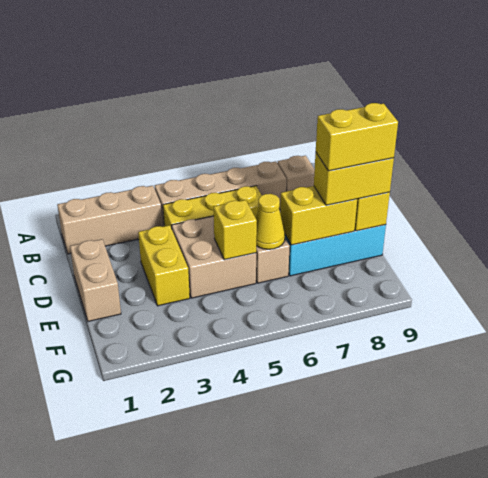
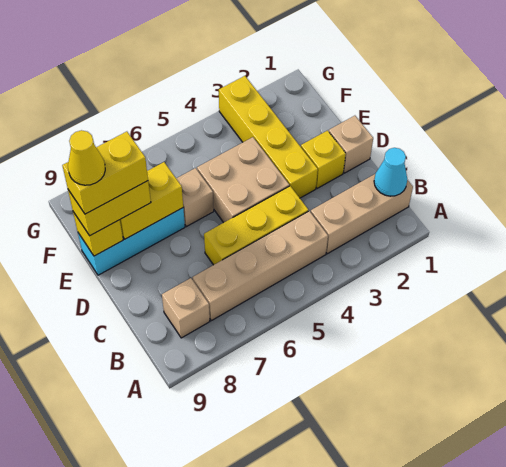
none -> cyan cone B1 level 2
tan brick D1:E1 level 1 -> tan brick D1 level 1
yellow brick D3:E3 level 1 -> yellow brick D3:G3 level 1
yellow brick E5 level 2 -> yellow brick D2 level 1
yellow cone E6 level 2 -> yellow cone E9 level 5

